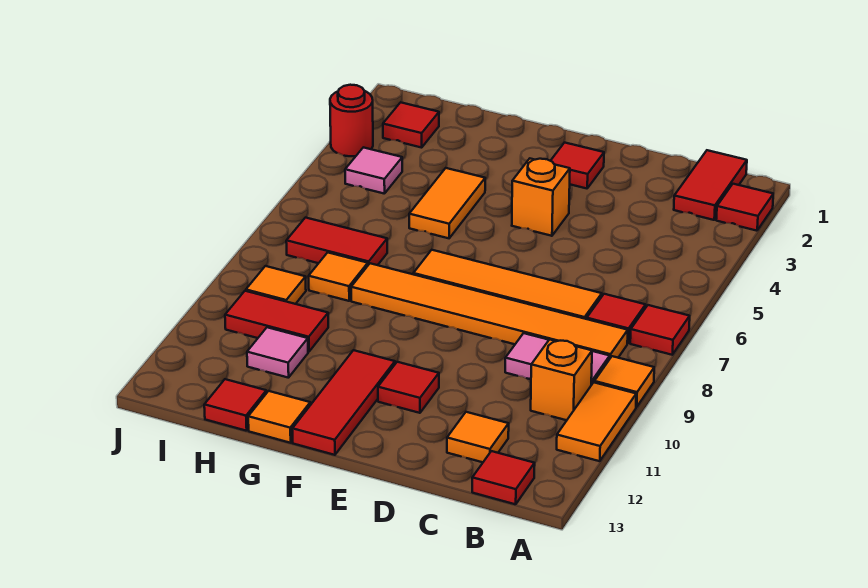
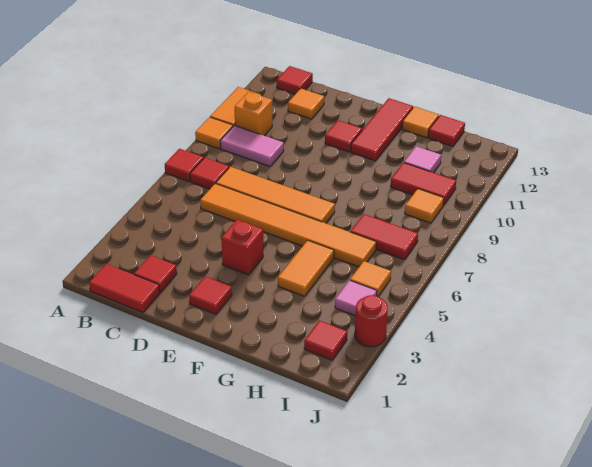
red tile A2 level 1 -> red tile C2 level 1
red tile B1:B2 level 1 -> red tile B1:C1 level 1
orange tile B8:G8 level 1 -> orange tile C6:H6 level 1
orange brick E4 level 1 -> red brick E4 level 1
orange tile H8 level 1 -> orange tile I5 level 1

